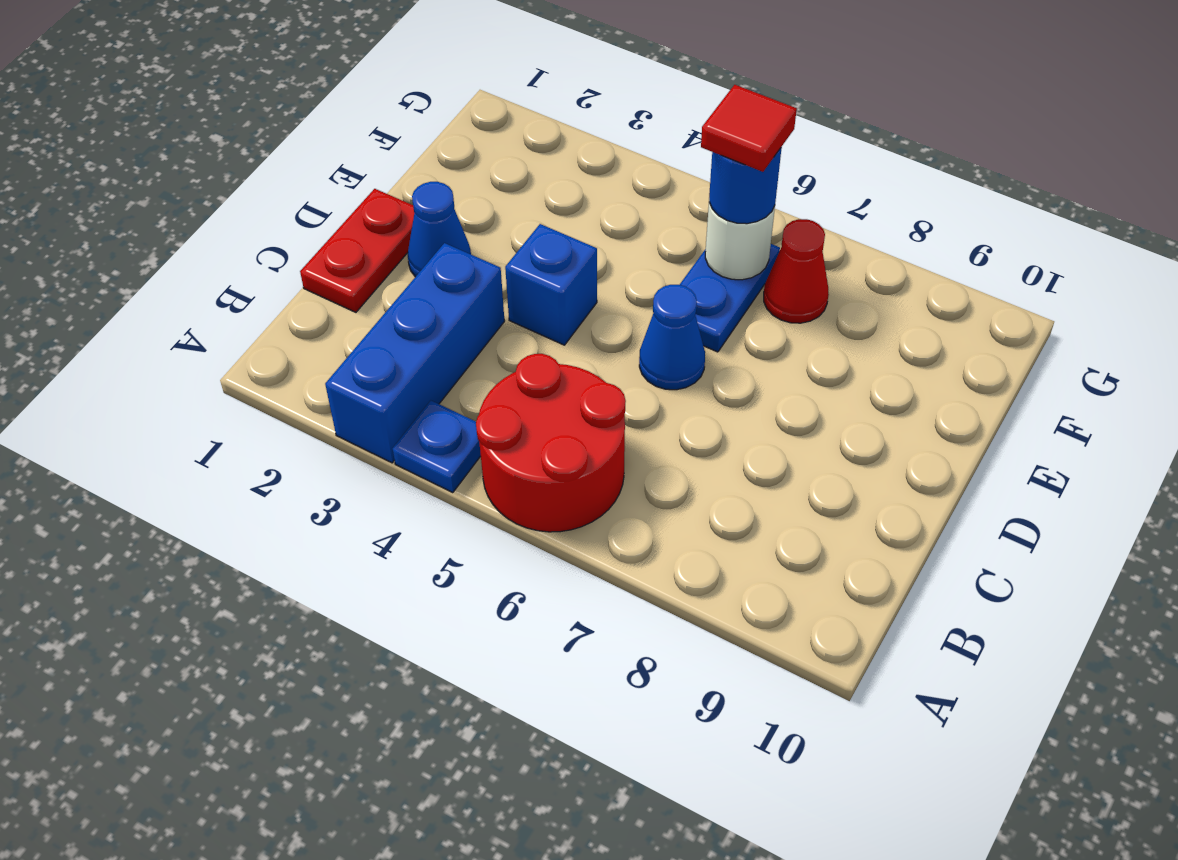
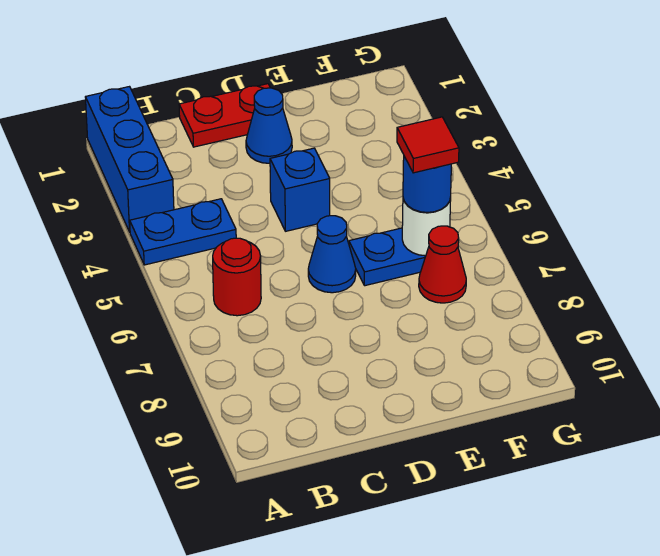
blue brick A3:C3 level 1 -> blue brick A1:A3 level 1
blue plate A4 level 1 -> blue plate A4:B4 level 1
red round brick A5:B6 level 1 -> red round brick B6 level 1

